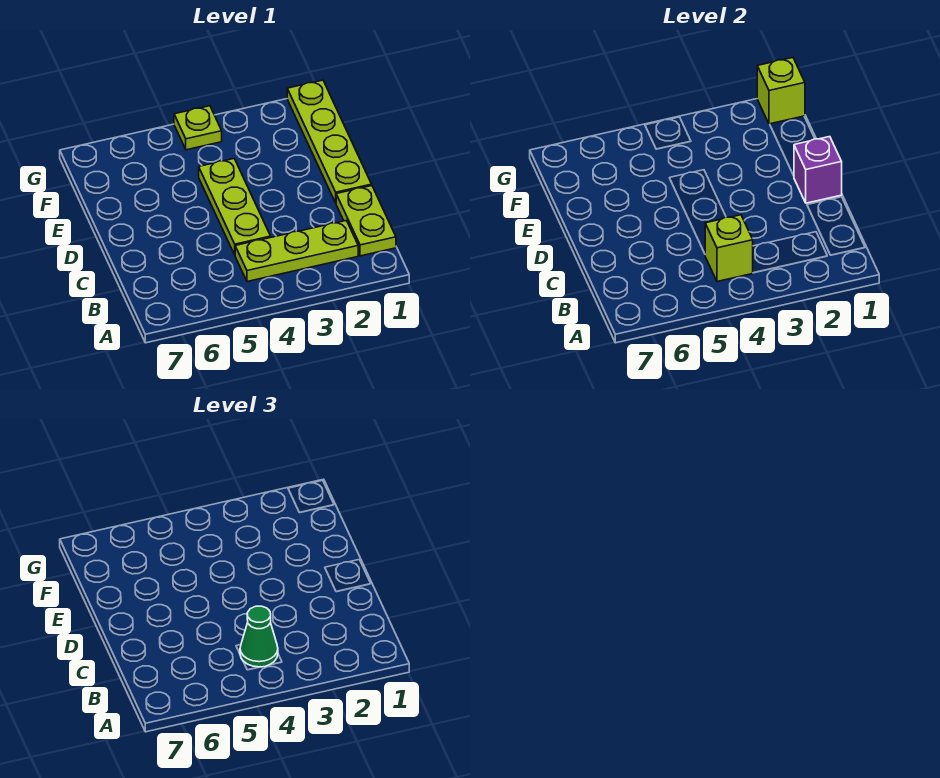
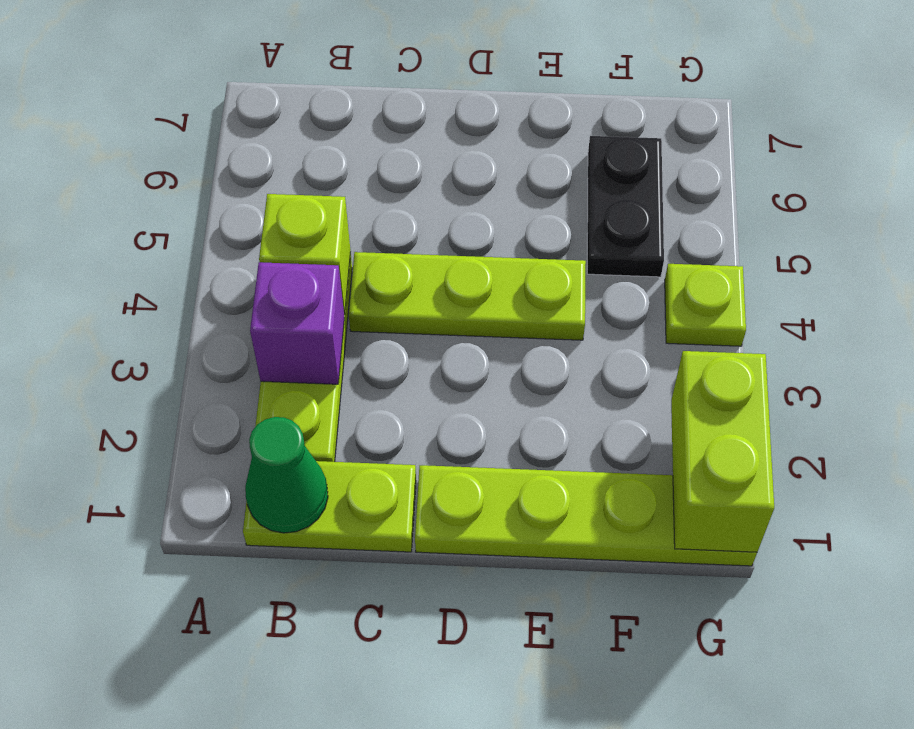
green cone B4 level 3 -> green cone B1 level 2
purple brick D1 level 2 -> purple brick B3 level 2
none -> black plate F5:F6 level 1
lime brick G1 level 2 -> lime brick G1:G2 level 2

